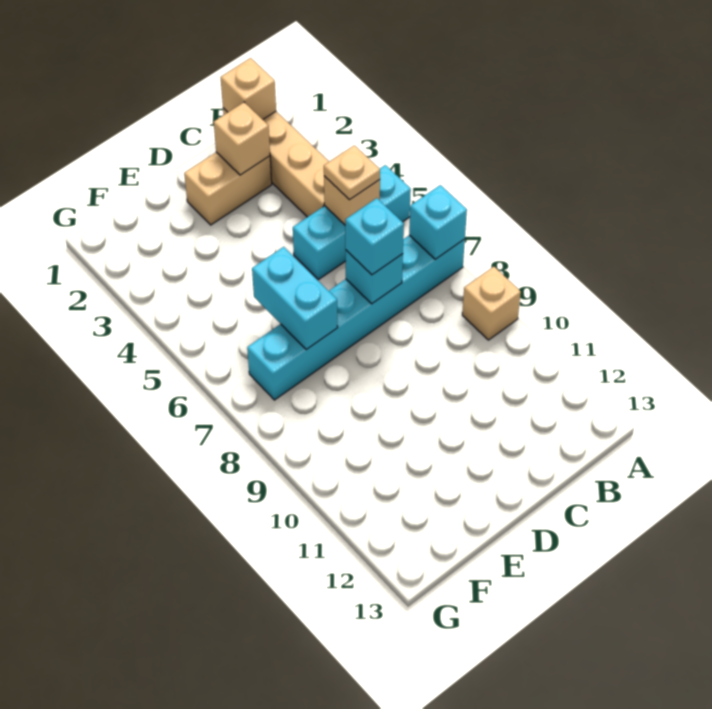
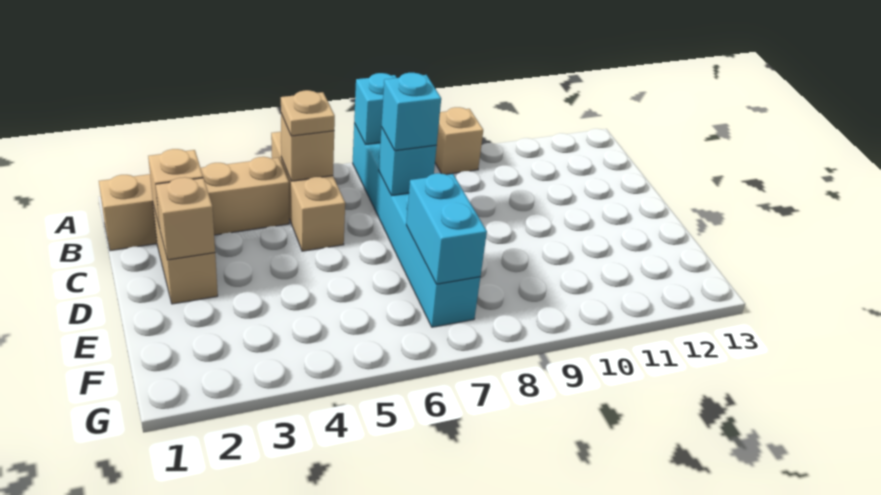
cyan brick A5:C5 level 1 -> tan brick A5:C5 level 1
tan brick B1 level 2 -> tan brick D2 level 2
cyan brick E6:E7 level 2 -> cyan brick E7:F7 level 2

